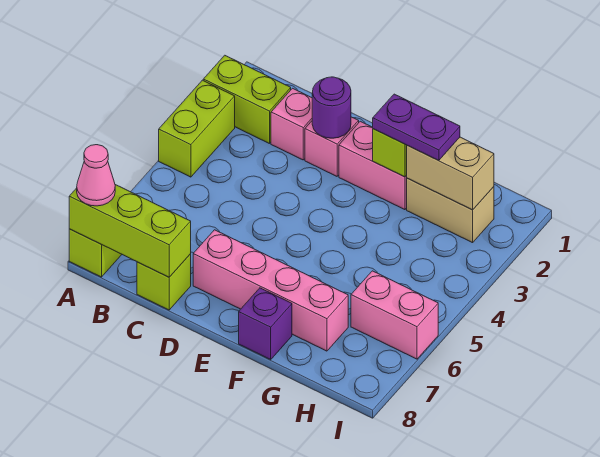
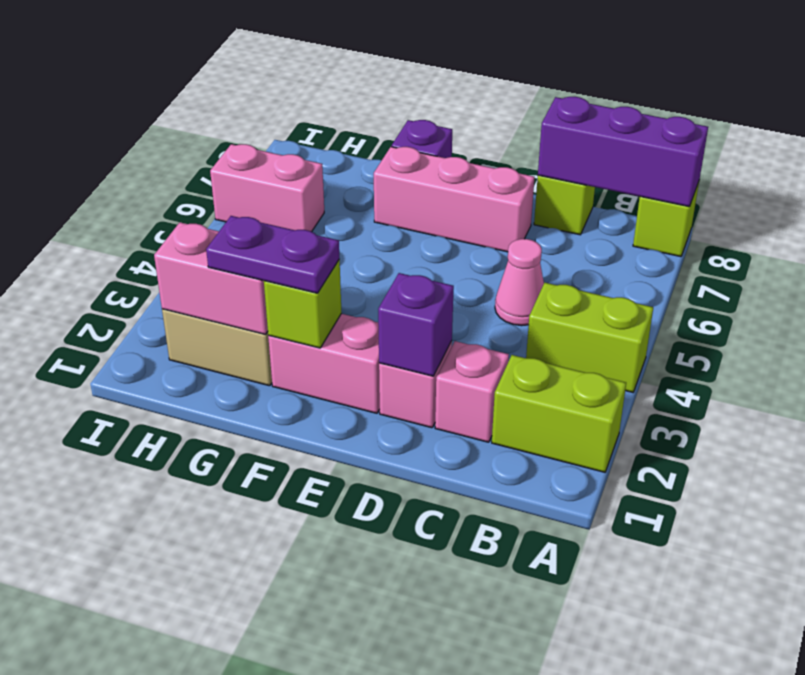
lime brick A3:A4 level 1 -> lime brick A4:B4 level 1
lime brick A8:C8 level 2 -> purple brick A8:C8 level 2
pink cone A8 level 3 -> pink cone C5 level 1
purple round brick D2 level 2 -> purple brick D2 level 2
pink brick D7:G7 level 1 -> pink brick D7:F7 level 1
tan brick G2:H2 level 2 -> pink brick G2:H2 level 2

